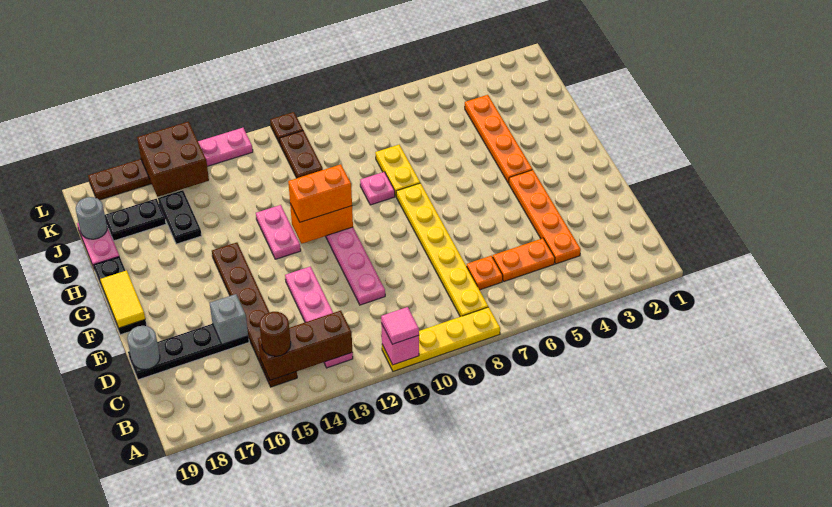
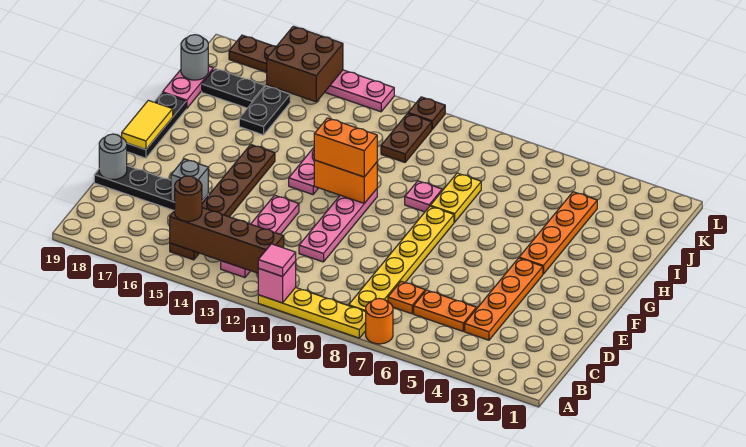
none -> orange round brick A7 level 1
brown brick B13:B15 level 2 -> brown brick B12:B15 level 2

